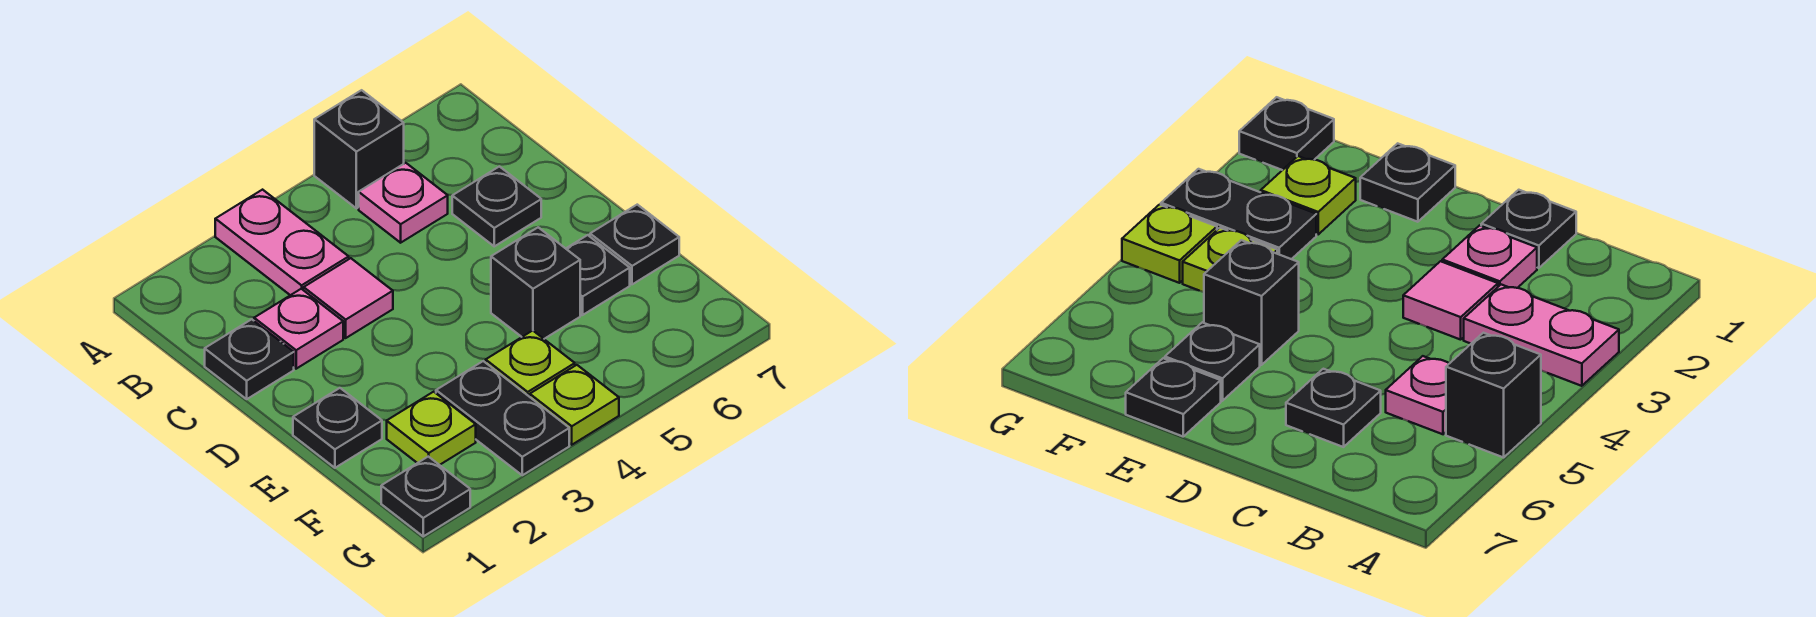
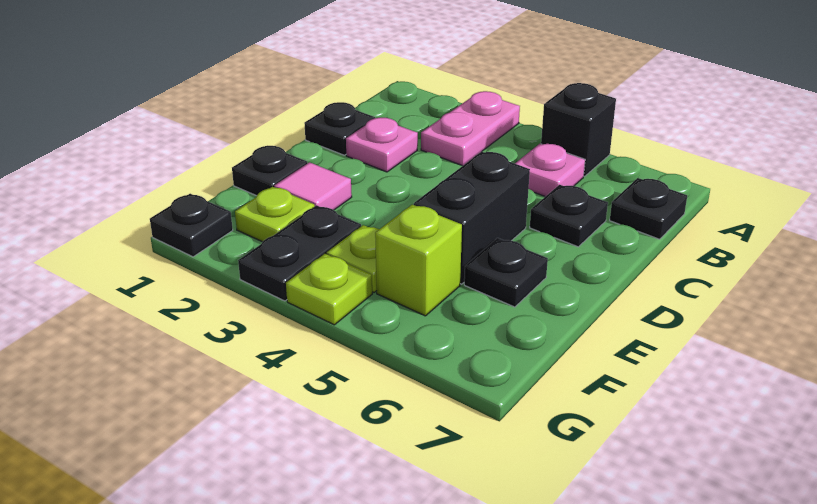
pink tile C3 level 1 -> pink tile E2 level 1
black brick E5 level 1 -> black brick D5:E5 level 1
black plate E7 level 1 -> black plate B7 level 1
none -> lime brick F5 level 1

